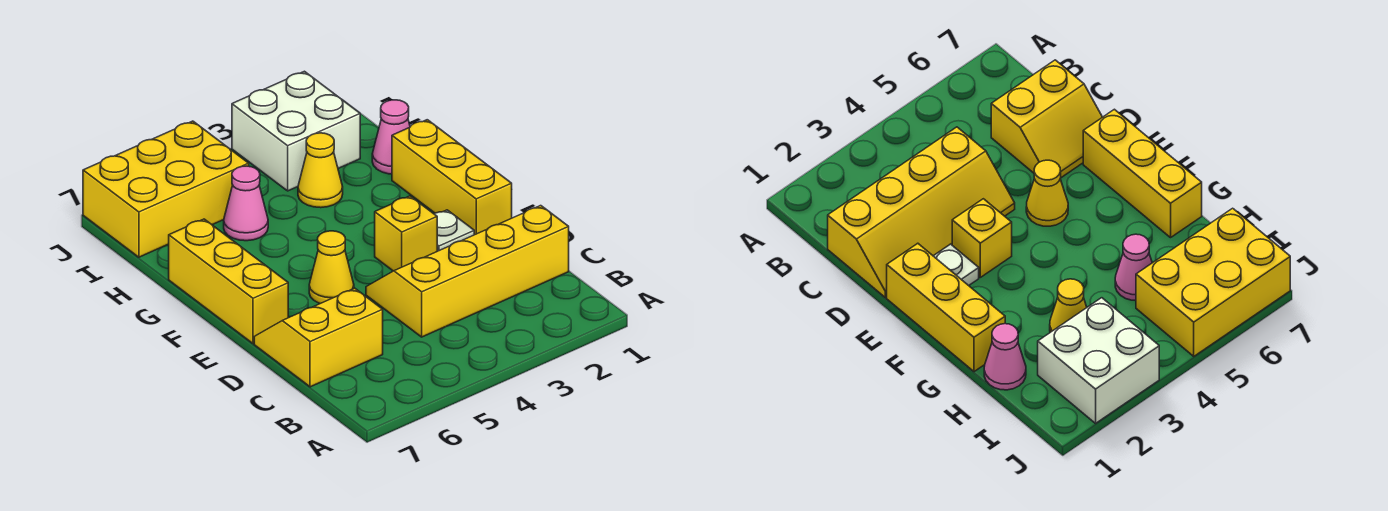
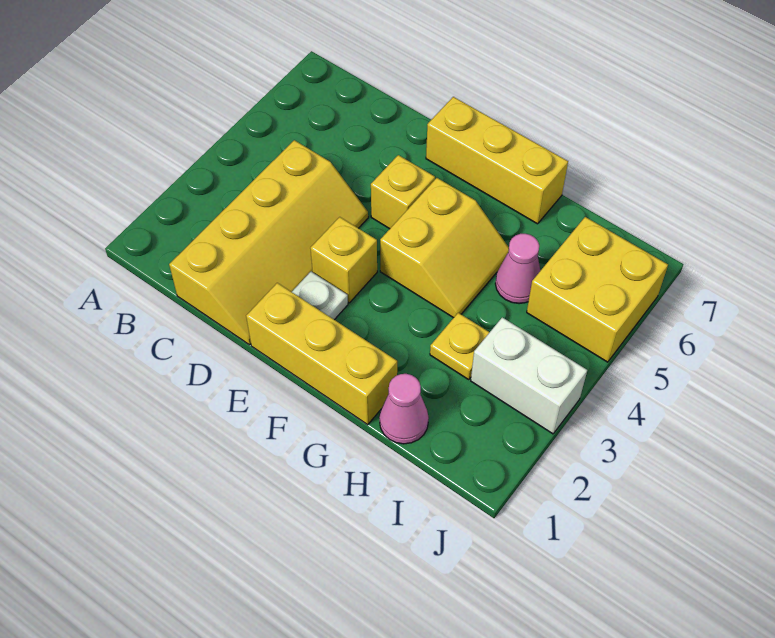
yellow slope C6:D7 level 1 top C -> yellow slope F4:G5 level 1 top F
yellow cone E5 level 1 -> yellow brick E5 level 1
yellow cone H3 level 1 -> yellow plate H3 level 1
white brick I2:J3 level 1 -> white brick I3:J3 level 1
yellow brick I5:J7 level 1 -> yellow brick I5:J6 level 1

